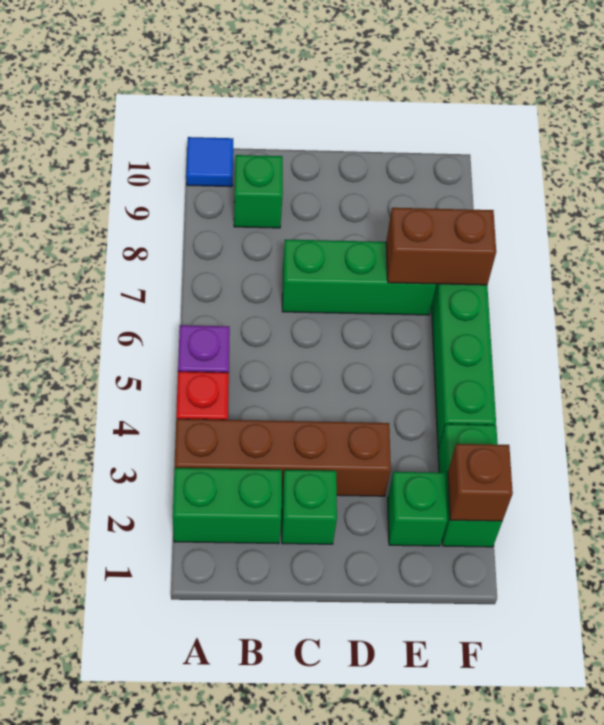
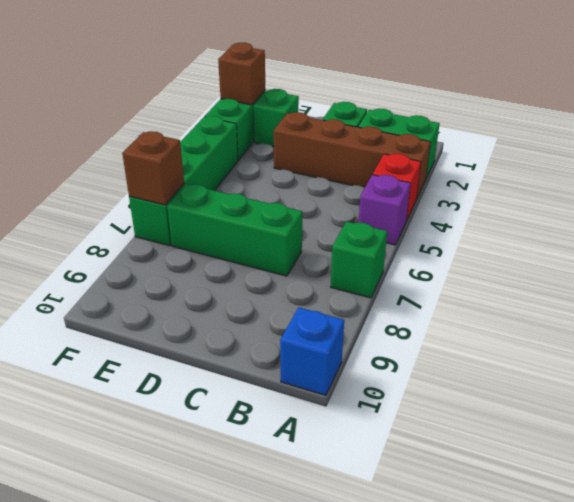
blue tile A10 level 1 -> blue brick A10 level 1
green brick B9 level 1 -> green brick A7 level 1
brown brick E7:F7 level 2 -> brown brick F7 level 2

